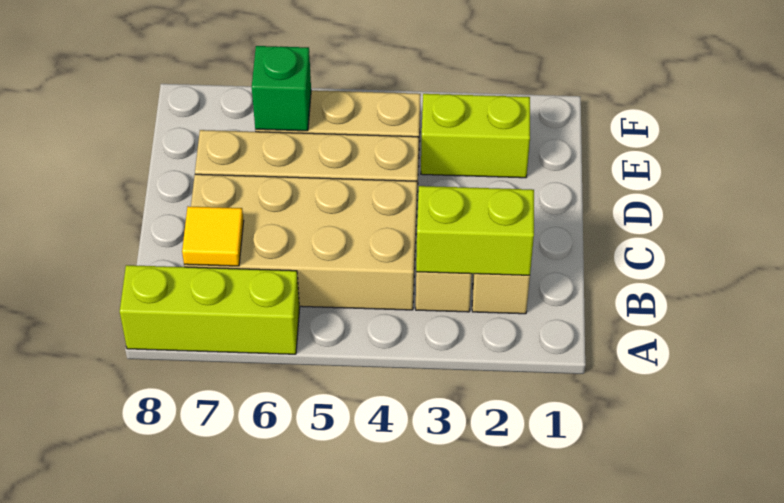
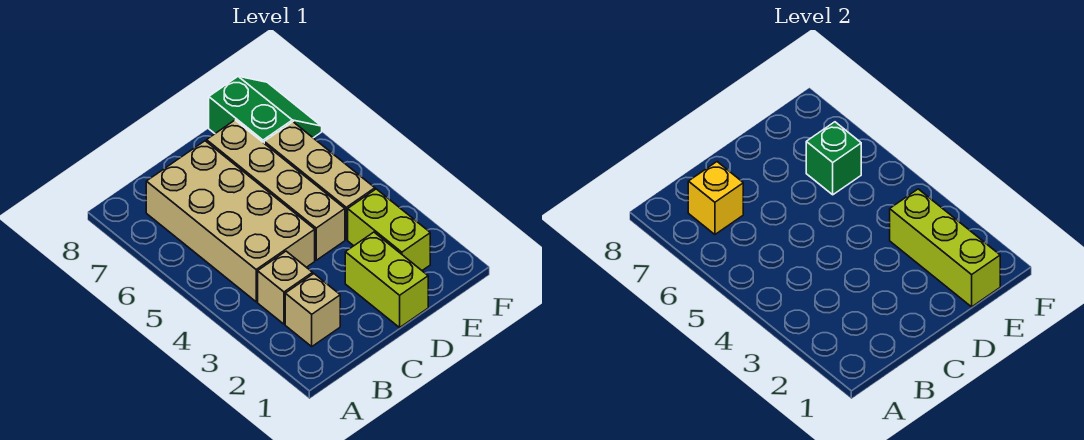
lime brick A6:A8 level 1 -> lime brick E1:E3 level 2
lime brick B2:B3 level 2 -> lime brick D1:D2 level 1
yellow tile B7 level 2 -> yellow brick B7 level 2
none -> green slope E7:F8 level 1 top E

